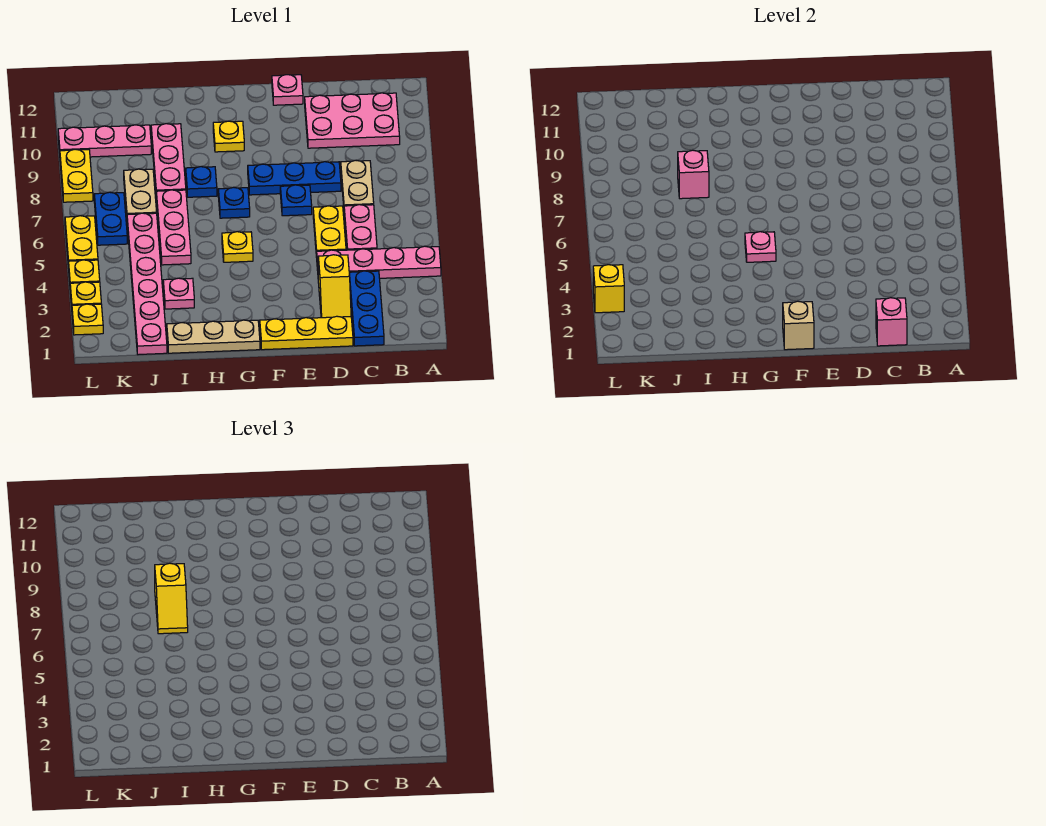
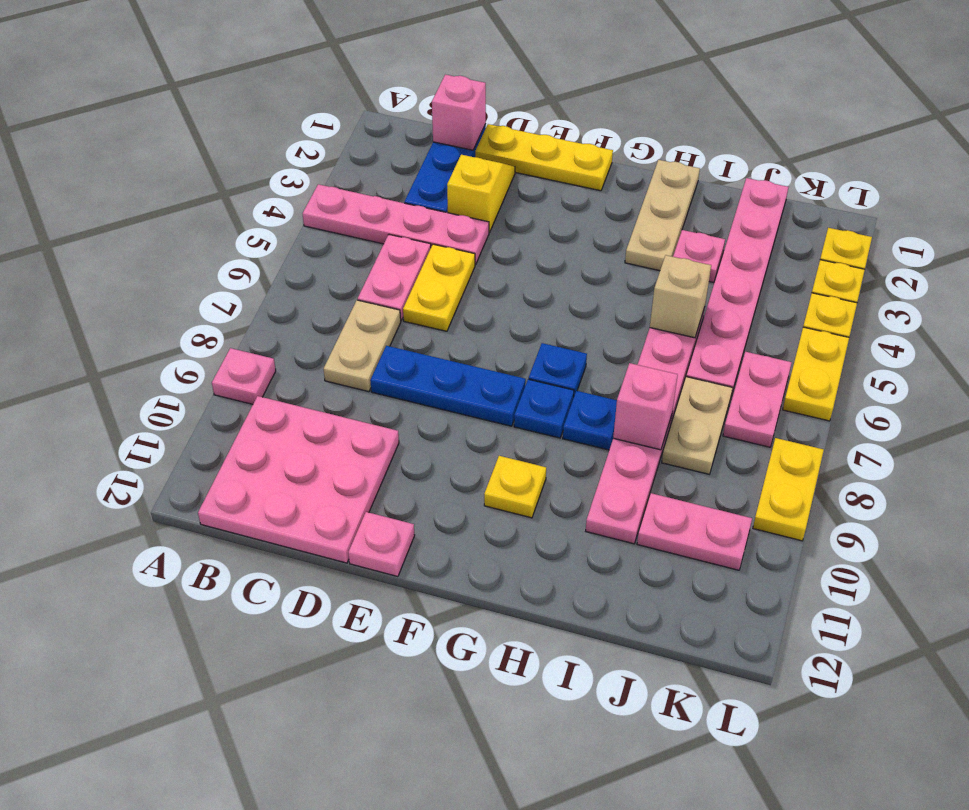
pink plate B10:D11 level 1 -> pink plate B10:D12 level 1
blue plate E7 level 1 -> blue plate G8 level 1
tan brick F1 level 2 -> tan brick I5 level 2
tan plate G1:I1 level 1 -> tan plate H1:H3 level 1
yellow plate G5 level 1 -> none
pink plate G5 level 2 -> pink plate A9 level 1
yellow slope I7:I8 level 3 top 8 -> none
pink plate J10:L10 level 1 -> pink plate J10:K10 level 1
blue plate K6:K7 level 1 -> pink plate K6:K7 level 1
yellow brick L3 level 2 -> none

